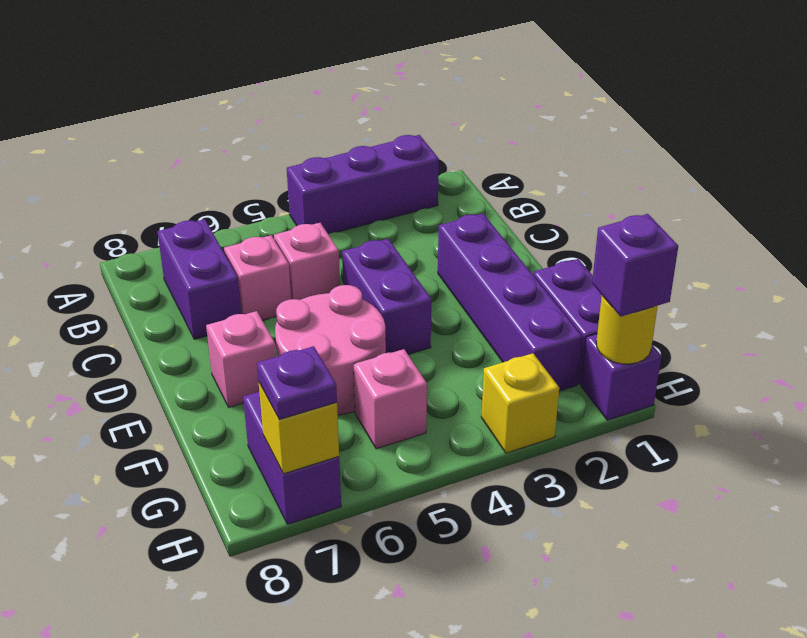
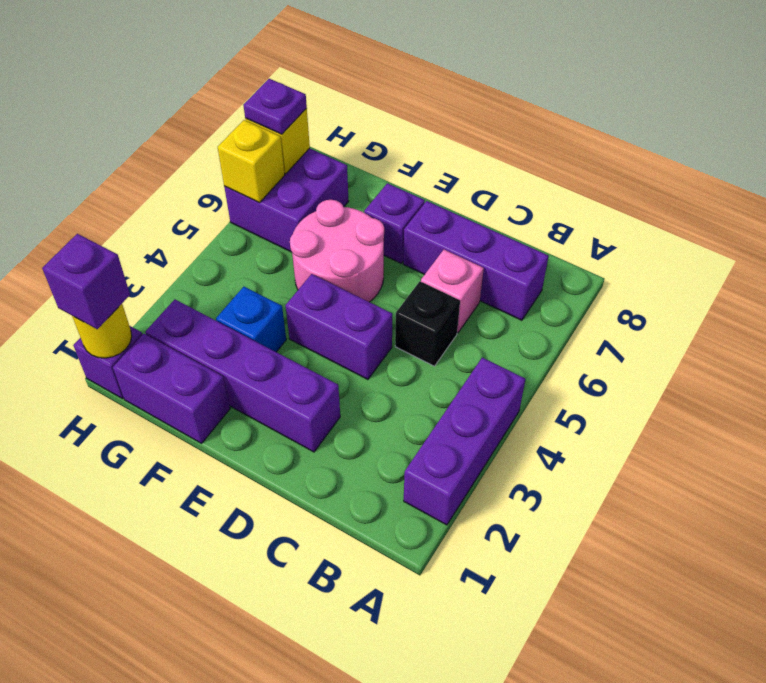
purple brick B7:C7 level 1 -> purple brick B7:D7 level 1
pink brick C5 level 1 -> black brick C5 level 1
pink brick E7 level 1 -> purple brick E7 level 1
none -> blue brick F3 level 1
pink brick G5 level 1 -> none
purple brick G7:H7 level 1 -> purple brick G6:H7 level 1
yellow brick H3 level 1 -> yellow brick H6 level 2

